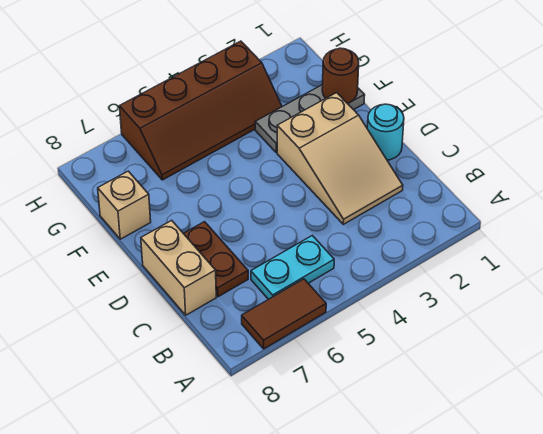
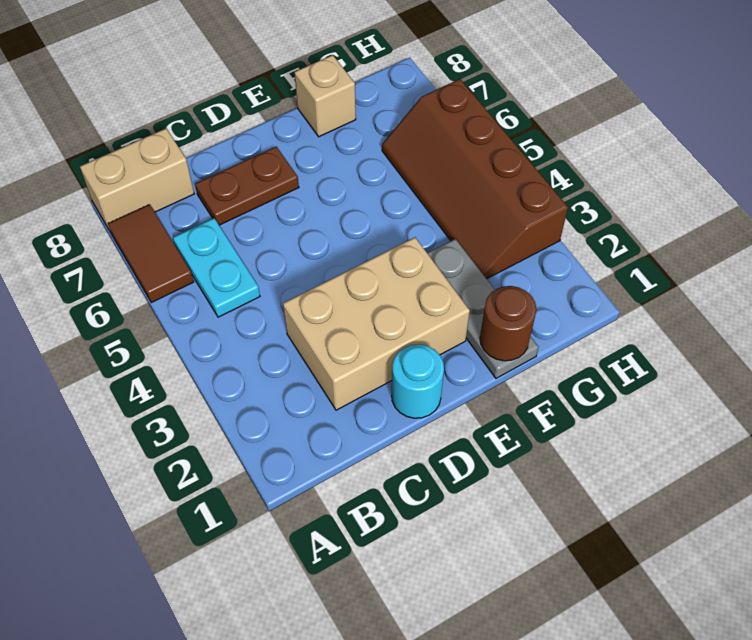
tan slope C2:E3 level 1 top E -> tan brick C2:E3 level 1
tan brick C8:D8 level 1 -> tan brick A8:B8 level 1

